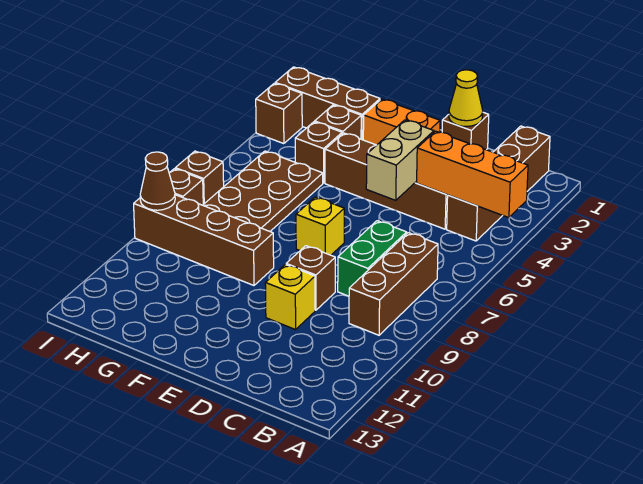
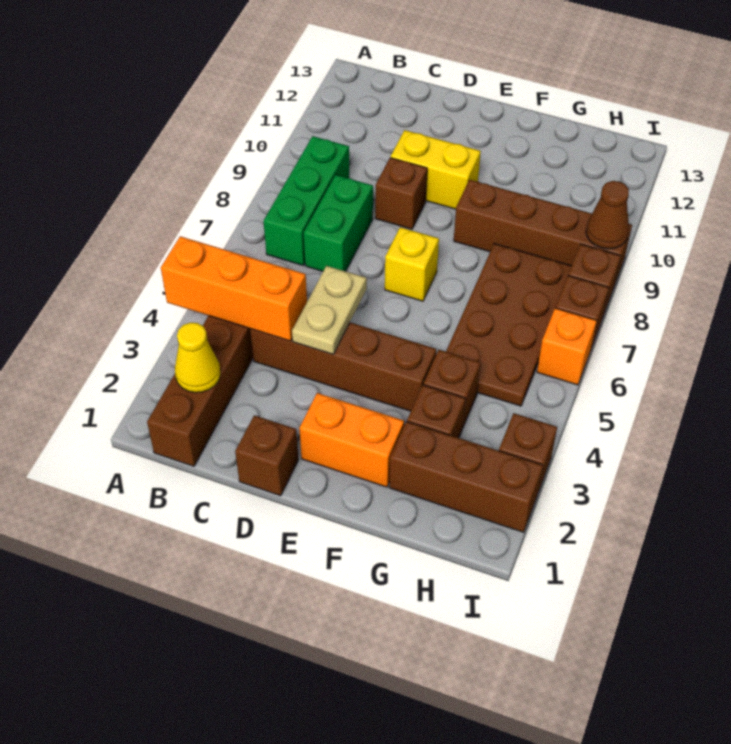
brown brick B7:B9 level 1 -> green brick B7:B9 level 1
yellow cone D1 level 2 -> yellow cone B2 level 2
tan brick D4:D5 level 2 -> tan plate D4:D5 level 2
yellow brick D10 level 1 -> yellow brick D10:E10 level 1
none -> orange brick I6 level 1

